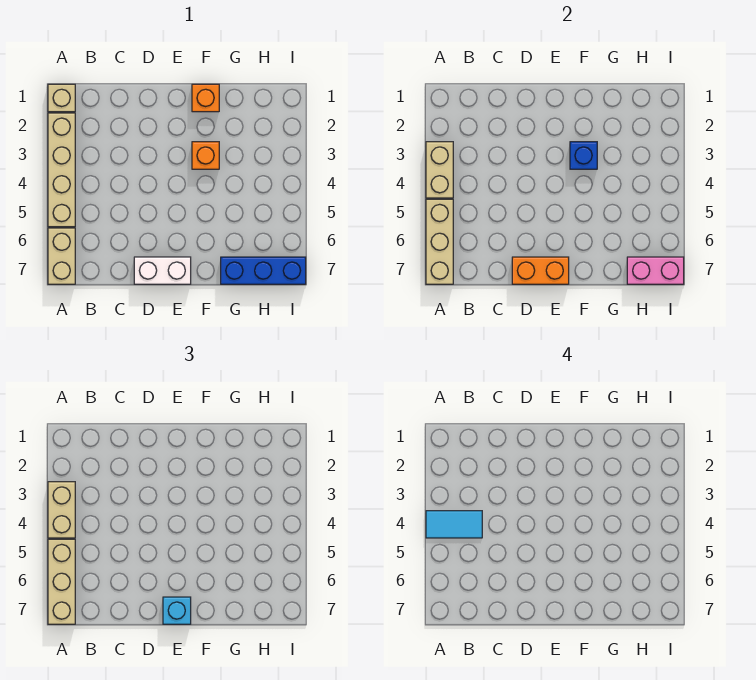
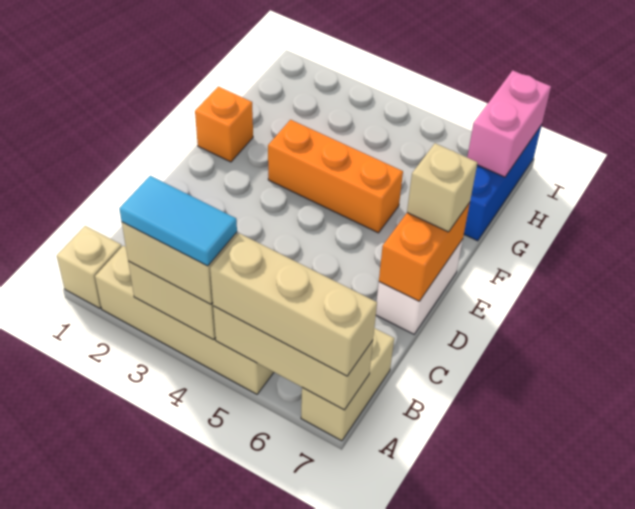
cyan tile A4:B4 level 4 -> cyan tile A3:A4 level 4
tan brick A6:A7 level 1 -> tan brick A7:B7 level 1
cyan brick E7 level 3 -> tan brick E7 level 3
orange brick F3 level 1 -> orange brick F3:F5 level 1
blue brick F3 level 2 -> none

